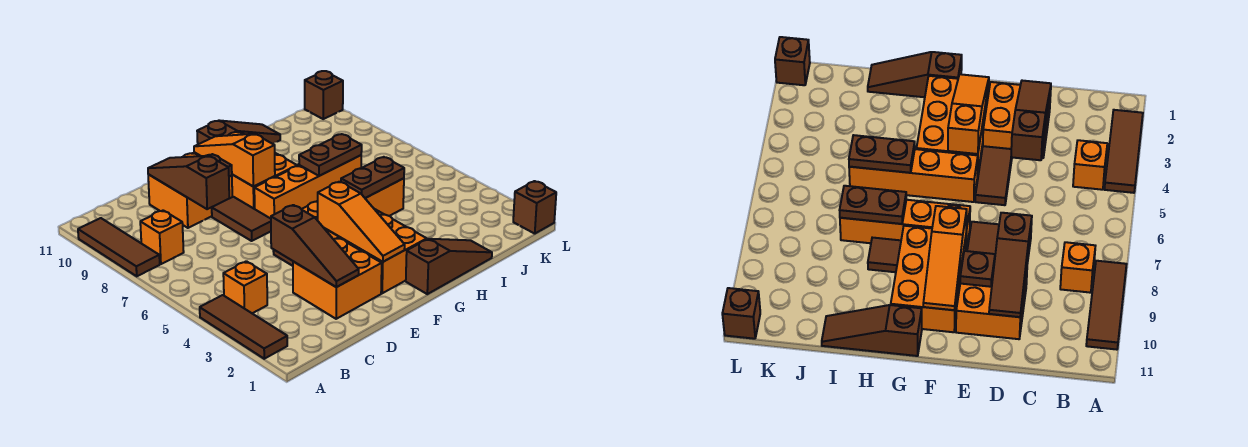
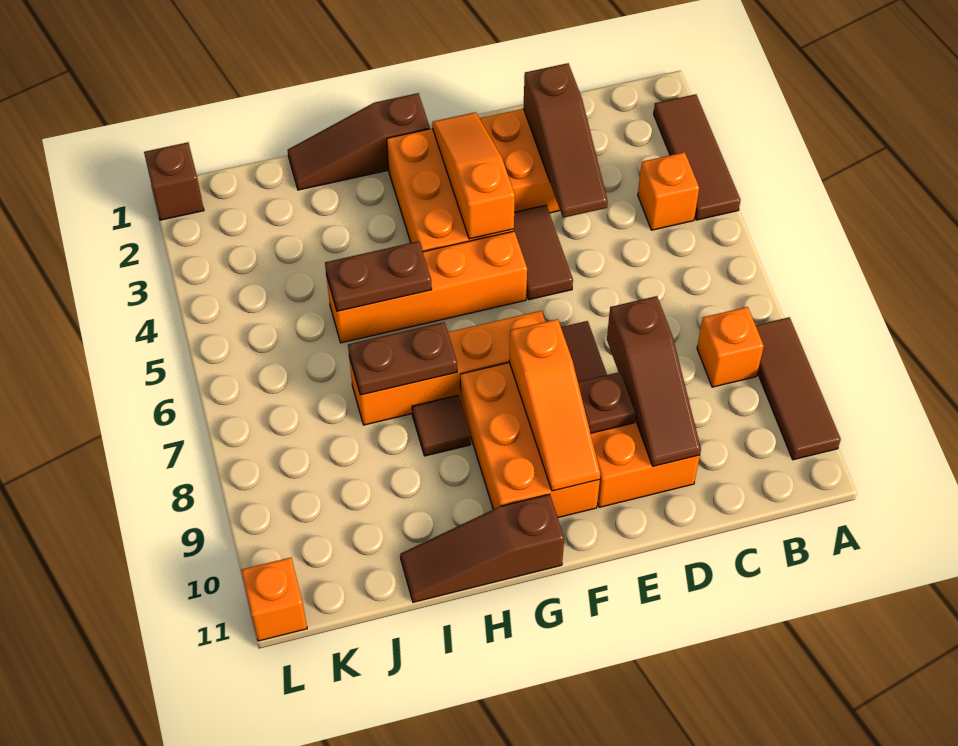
brown slope D2:D4 level 2 top 4 -> brown slope D2:D4 level 2 top 2
brown brick L11 level 1 -> orange brick L11 level 1

